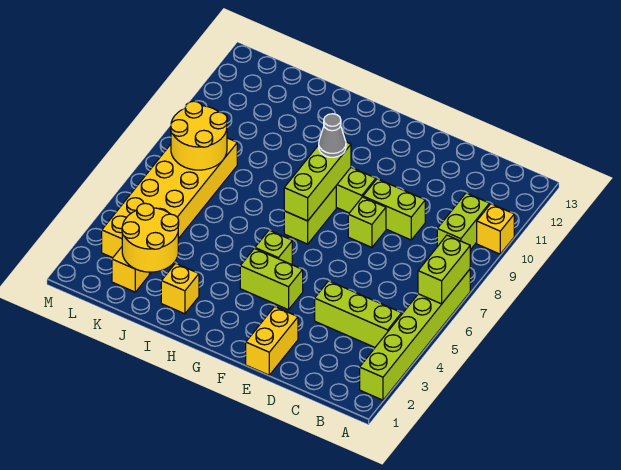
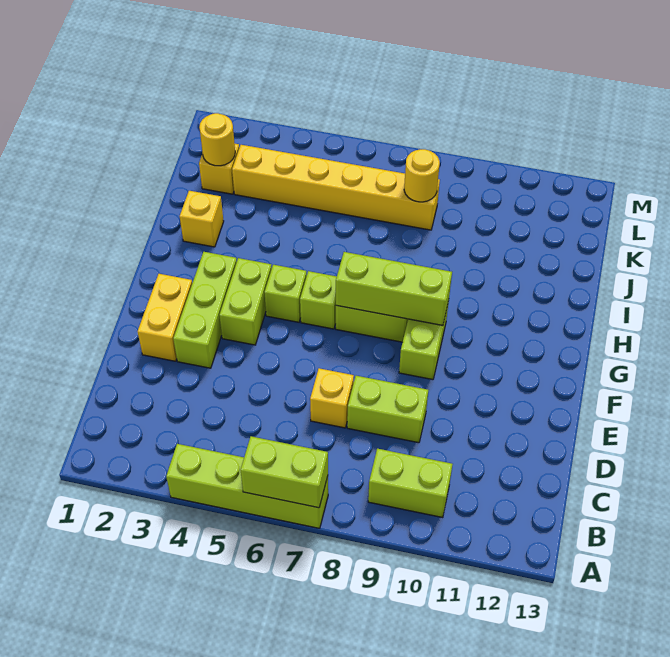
lime brick A2:A7 level 1 -> lime brick A4:A7 level 1
yellow brick A10 level 1 -> yellow brick D7 level 1
lime brick B4:D4 level 1 -> lime brick E3:G3 level 1
lime brick D9:E9 level 1 -> lime brick D8:D9 level 1
yellow brick E1:E2 level 1 -> yellow brick E2:F2 level 1
lime brick E8 level 1 -> lime brick G6 level 1
grey cone G9 level 3 -> none
yellow round brick J2:K3 level 2 -> yellow round brick K2 level 2
yellow brick K3:L8 level 1 -> yellow brick K3:K8 level 1
yellow round brick K7:L8 level 2 -> yellow round brick K8 level 2

